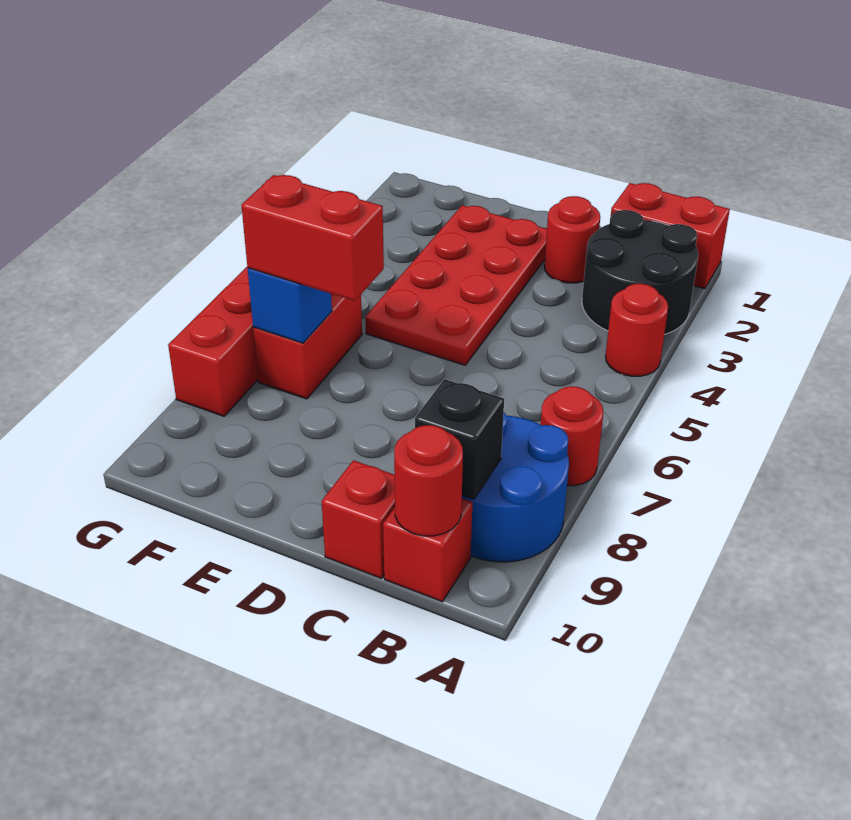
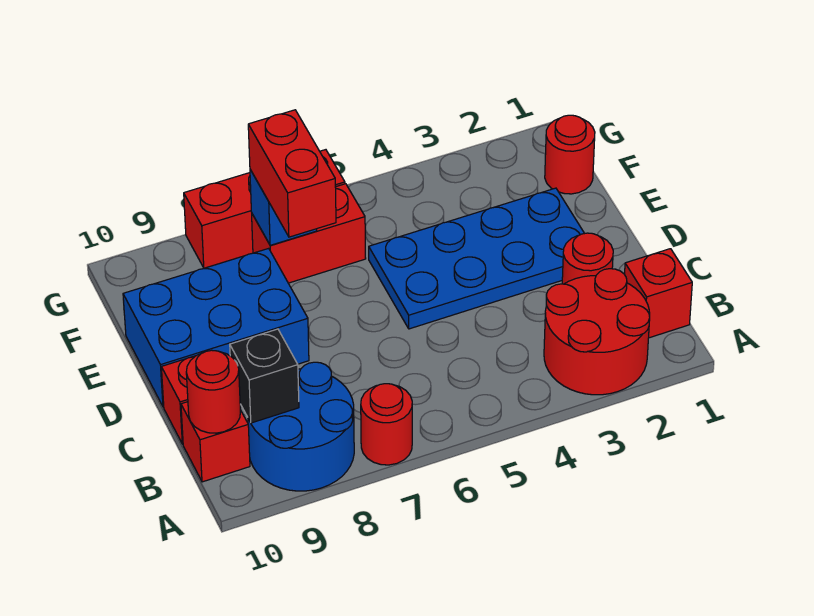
red brick A1:B1 level 1 -> red brick B1 level 1
black round brick A2:B3 level 1 -> red round brick A2:B3 level 1
red round brick A4 level 1 -> red round brick F1 level 1
red plate D2:E5 level 1 -> blue plate D2:E5 level 1
none -> blue brick D8:E10 level 1

